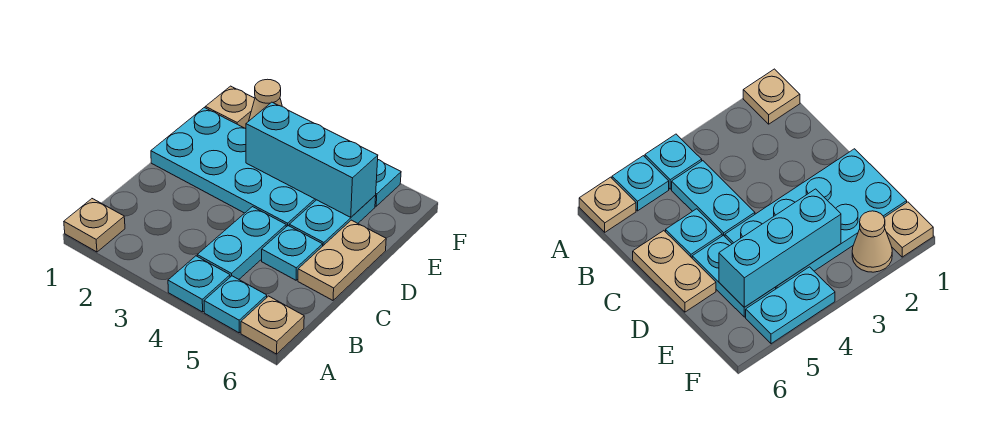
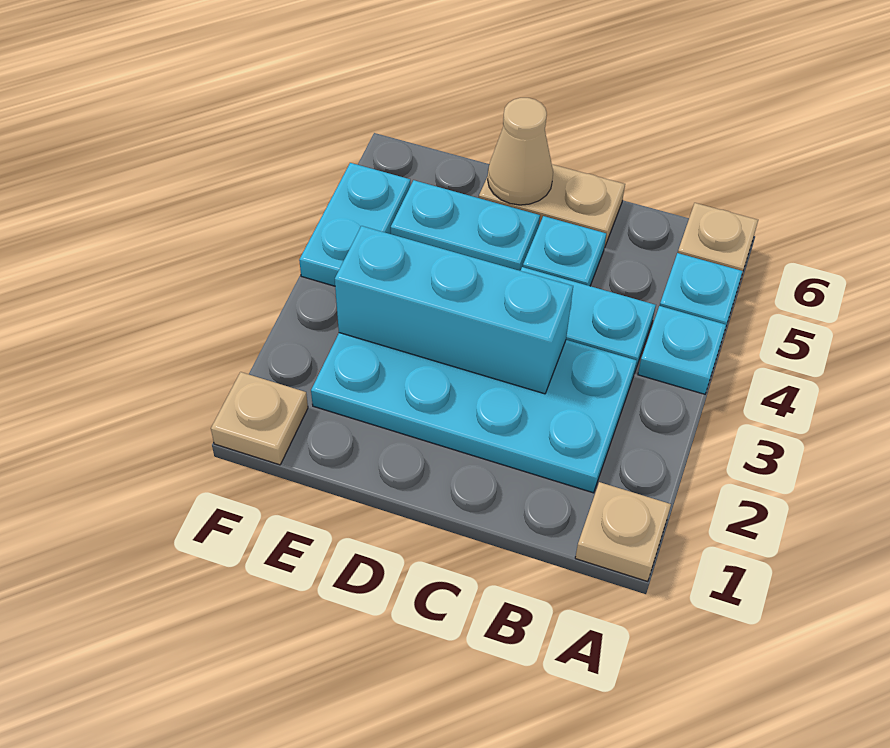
cyan plate D1:E4 level 1 -> cyan plate B2:E3 level 1
cyan brick E3:E5 level 2 -> cyan brick C3:E3 level 2
tan cone F2 level 1 -> tan cone D6 level 2

